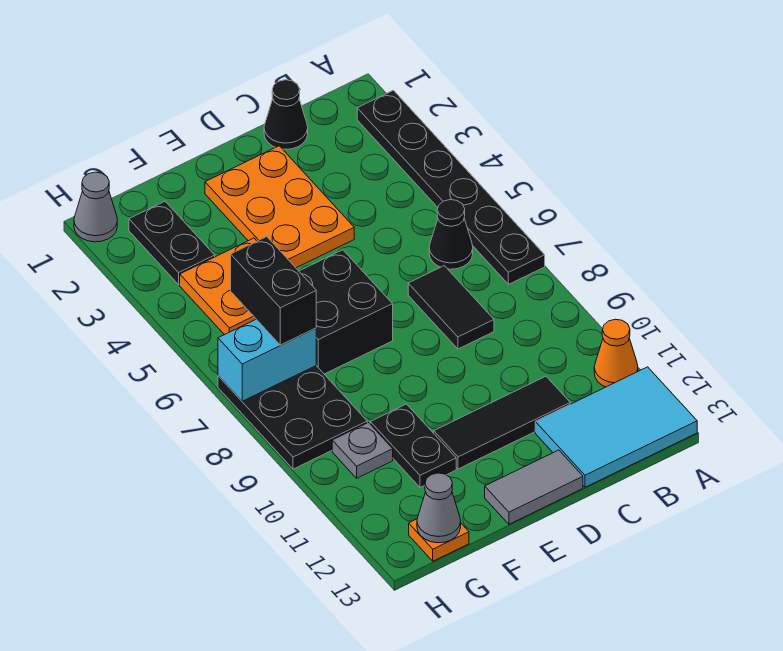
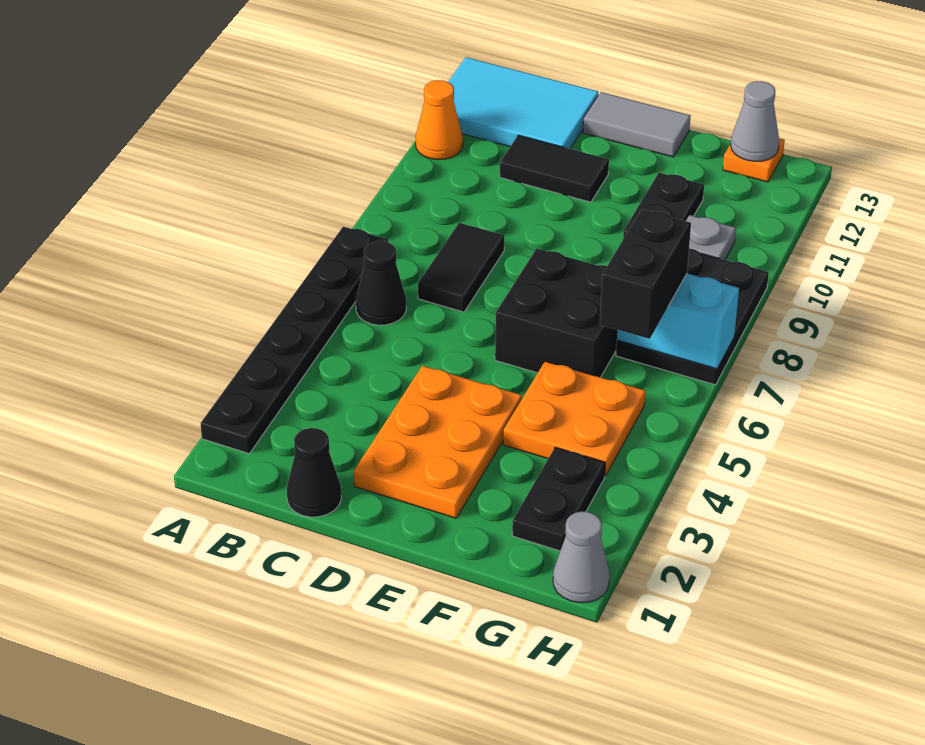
black tile C11:E11 level 1 -> black tile C11:D11 level 1

